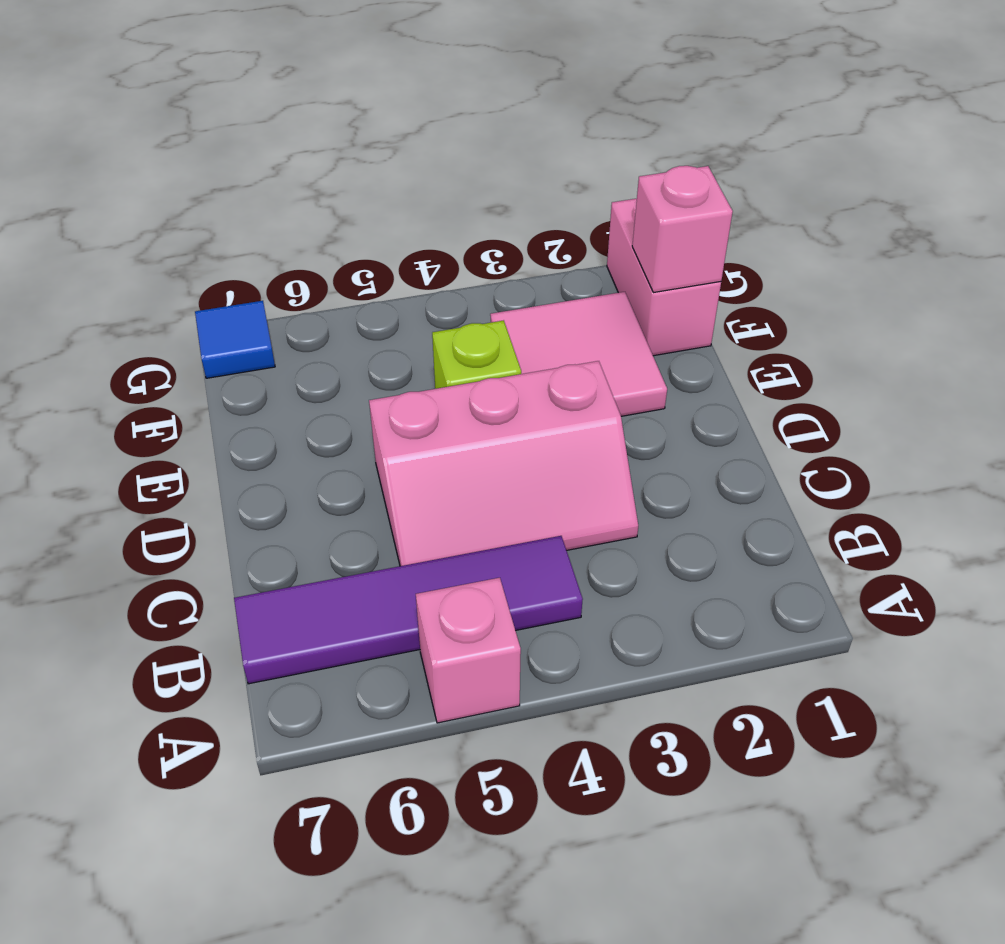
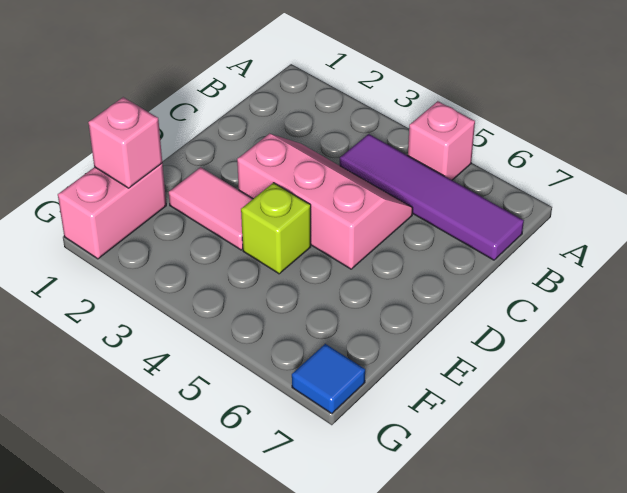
pink tile E2:F3 level 1 -> pink tile E2:E3 level 1

